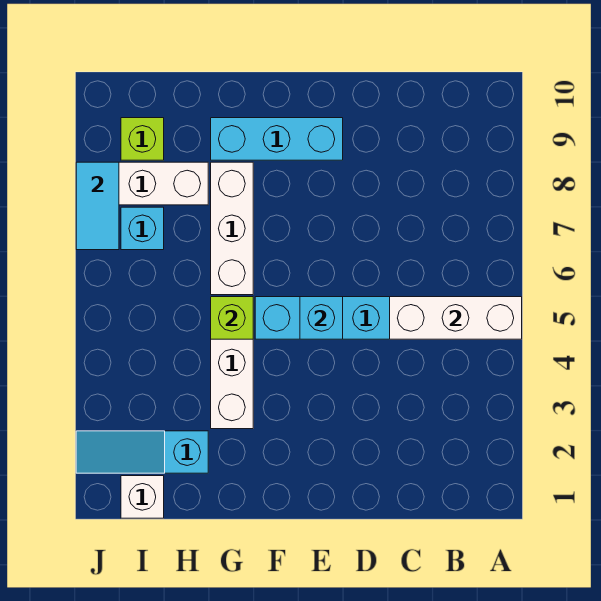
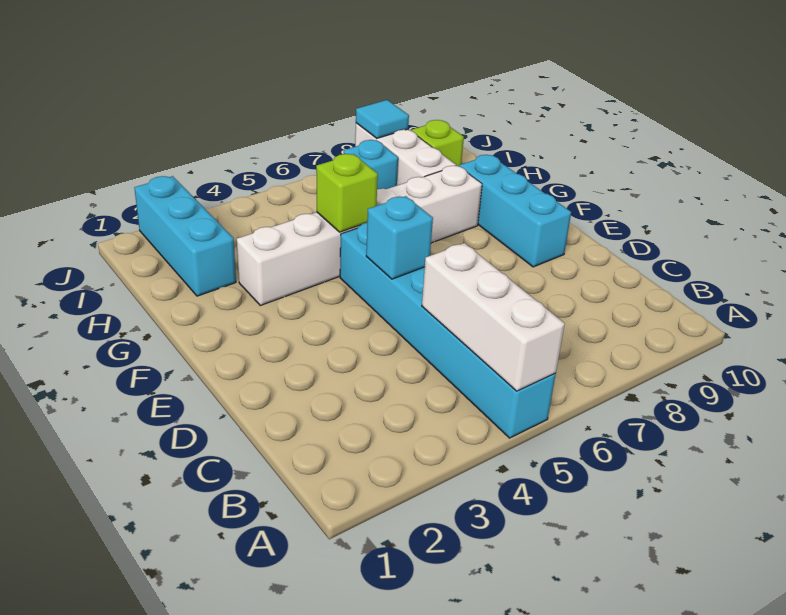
cyan slope H2:J2 level 1 top H -> cyan brick H2:J2 level 1
white brick I1 level 1 -> none
cyan tile J7:J8 level 2 -> cyan tile J8 level 2

